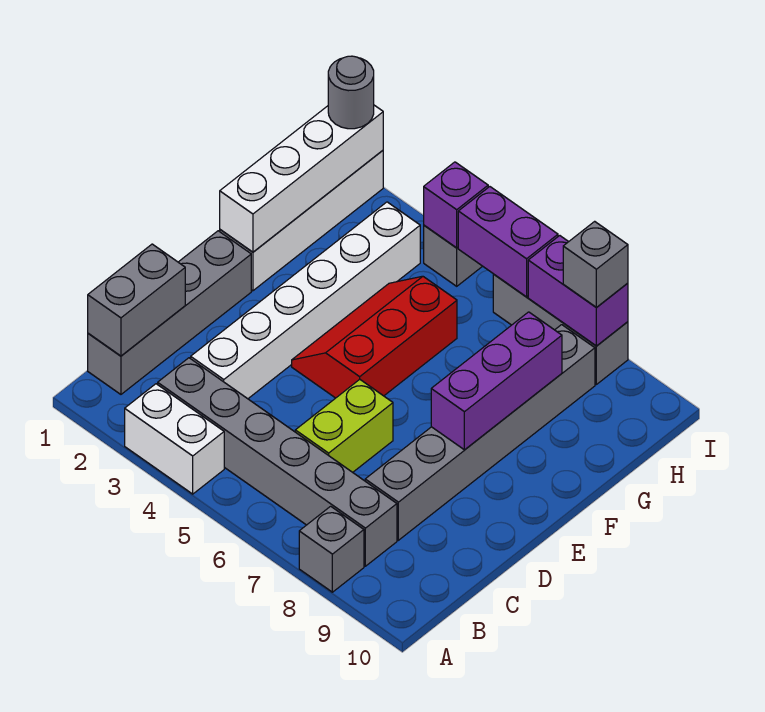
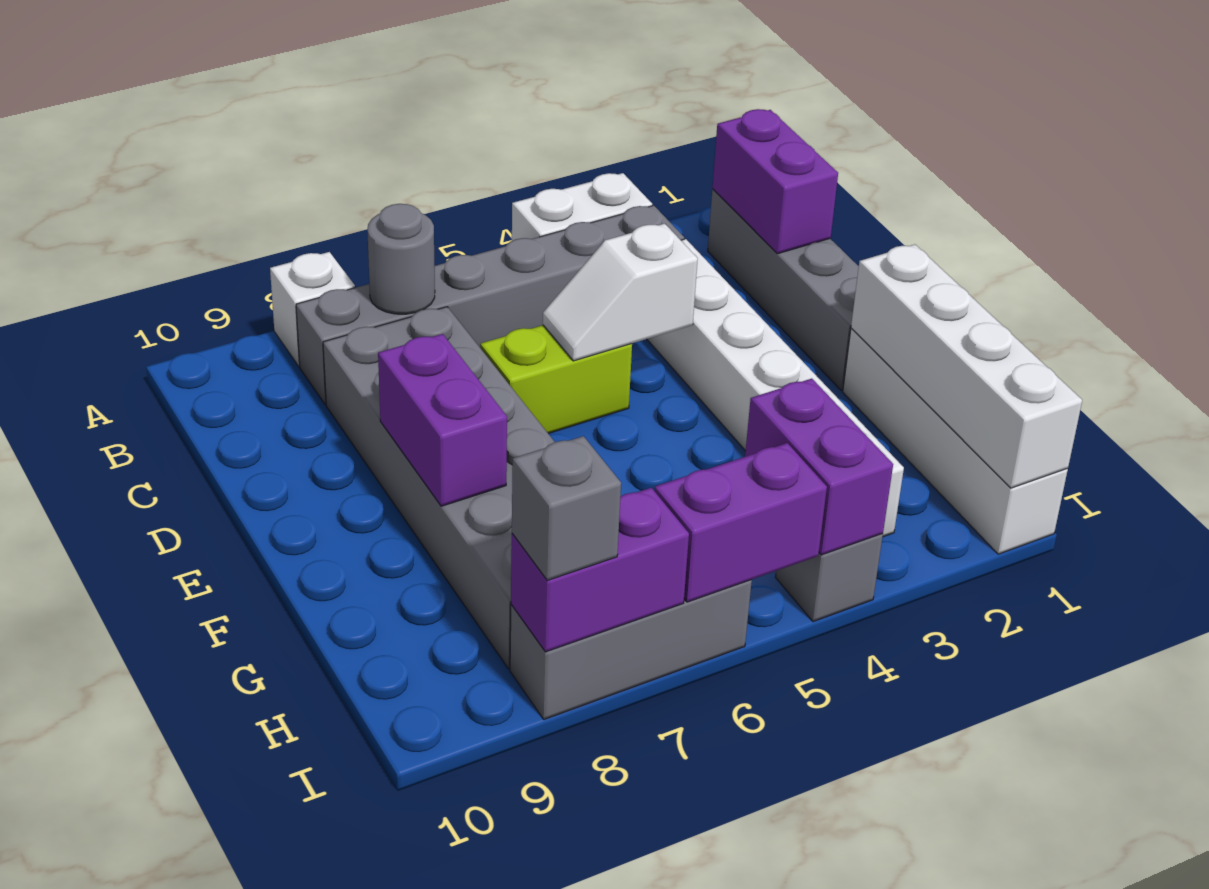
grey brick A8 level 1 -> white brick A8 level 1
grey brick B1:C1 level 2 -> purple brick B1:C1 level 2
lime brick C6:D6 level 1 -> lime brick D5:D6 level 1
grey brick C8:H8 level 1 -> grey brick C7:H8 level 1
none -> white slope D4:D5 level 2 top 4
red slope E4:G5 level 1 top 5 -> none
purple brick E8:G8 level 2 -> purple brick E8:F8 level 2
grey round brick I1 level 3 -> grey round brick B7 level 2
purple brick I4 level 2 -> purple brick H4:I4 level 2

